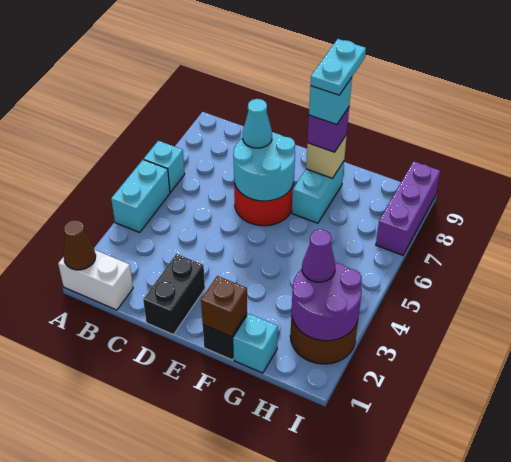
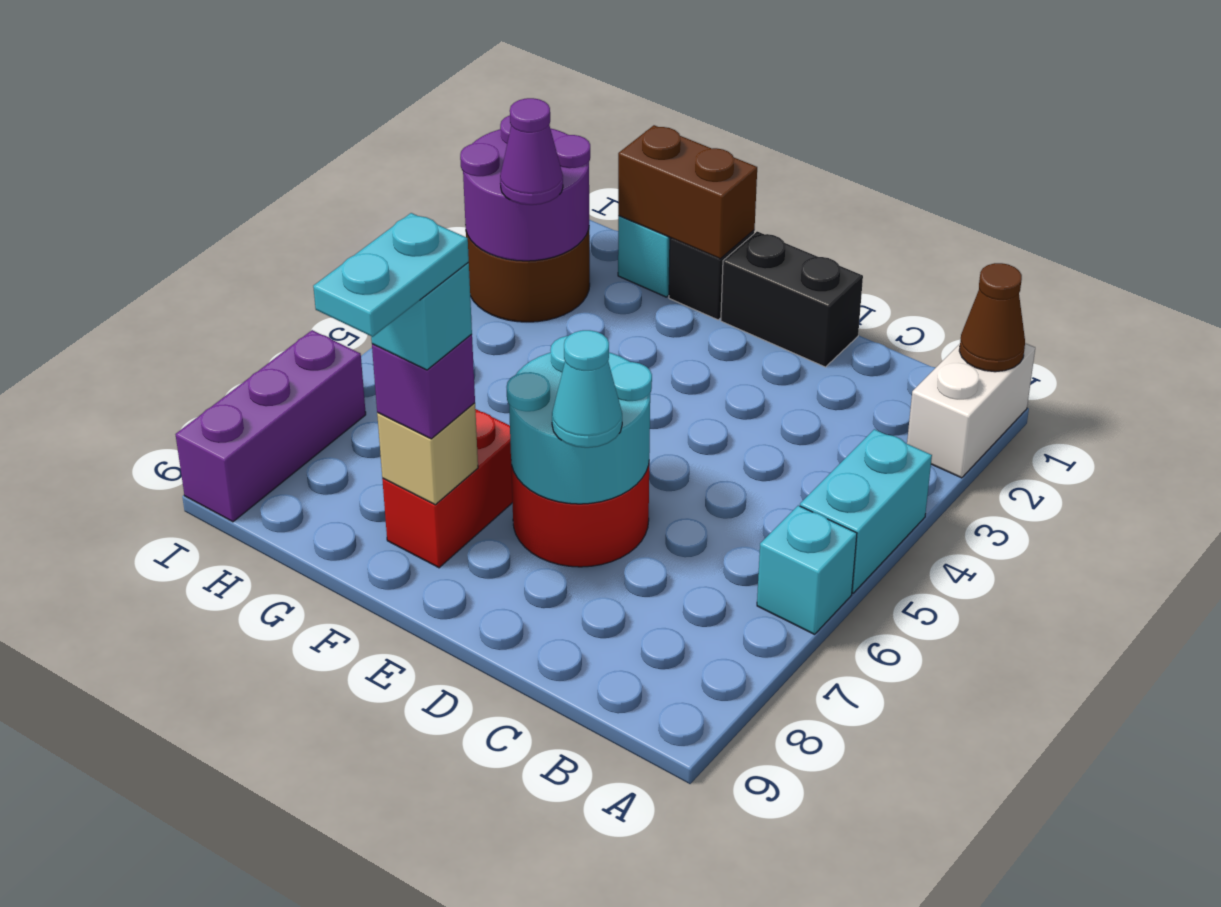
white brick A1:B1 level 1 -> white brick A1:A2 level 1
black brick D1:D2 level 1 -> black brick D1:E1 level 1
brown brick F1 level 2 -> brown brick F1:G1 level 2
cyan brick F7:F8 level 1 -> red brick F7:F8 level 1

